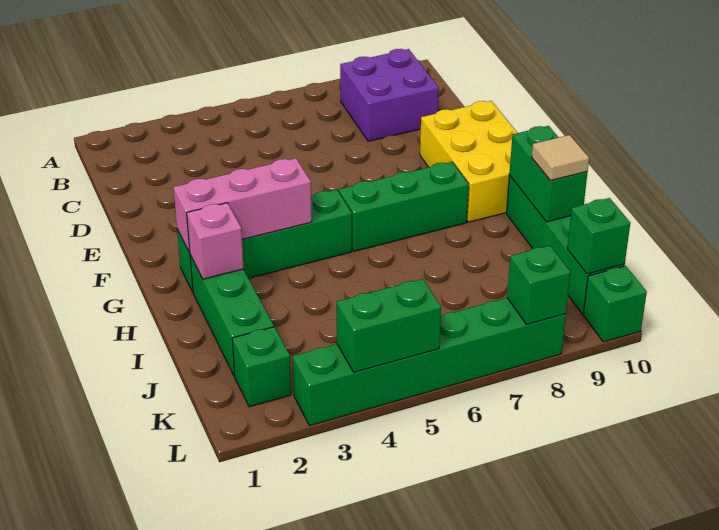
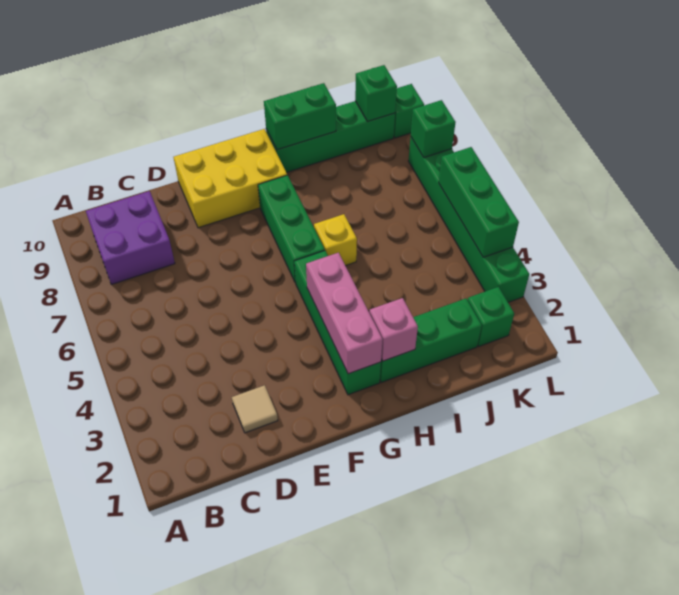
none -> yellow brick H6 level 1
tan tile I10 level 3 -> tan tile D2 level 1
green brick L4:L5 level 2 -> green brick L4:L6 level 2

